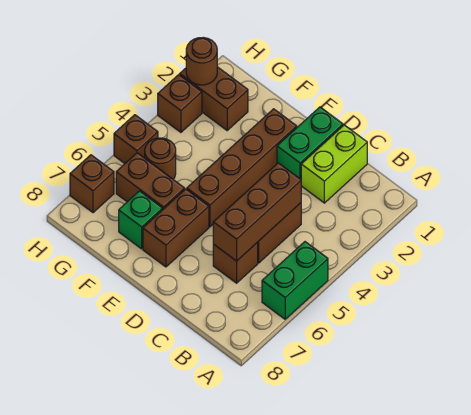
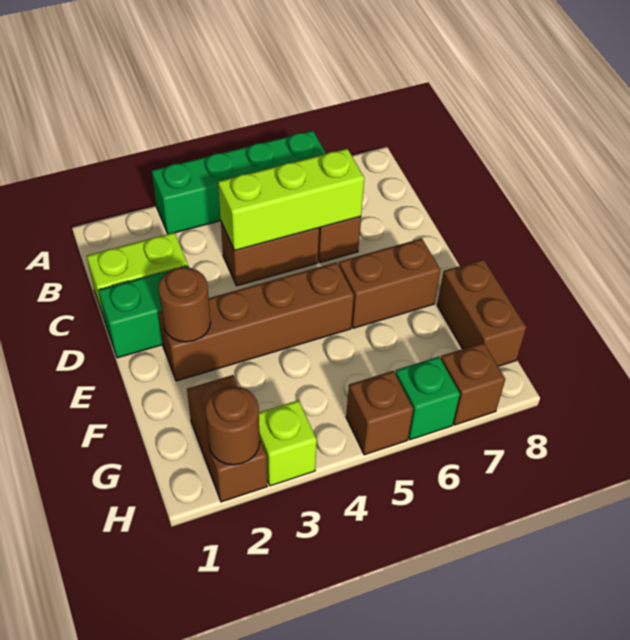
green brick A5:A6 level 1 -> green brick A3:A6 level 1
brown brick C4:C6 level 2 -> lime brick C4:C6 level 2
brown brick F6:G6 level 1 -> brown brick F8:G8 level 1
green brick F7 level 1 -> green brick H6 level 1
brown round brick G5 level 1 -> brown round brick E2 level 2
brown brick H3 level 1 -> lime brick H3 level 1

